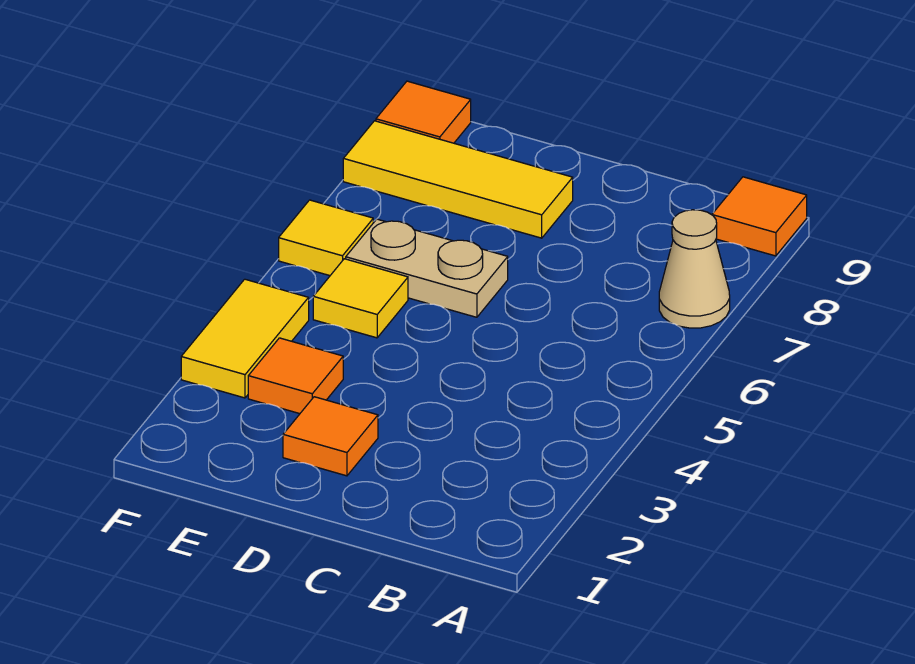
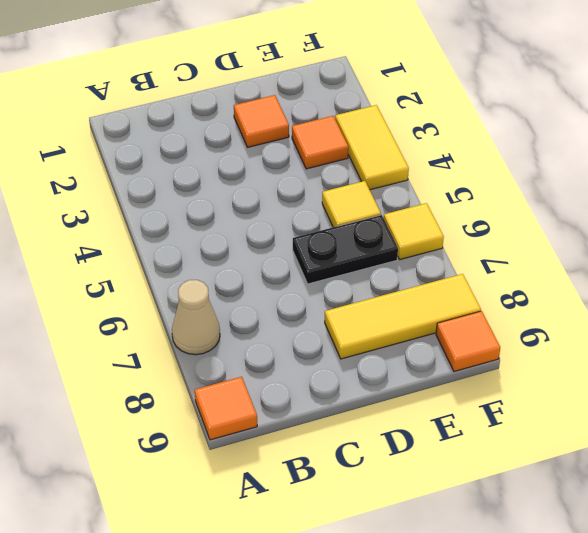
tan plate D6:E6 level 1 -> black plate D6:E6 level 1

